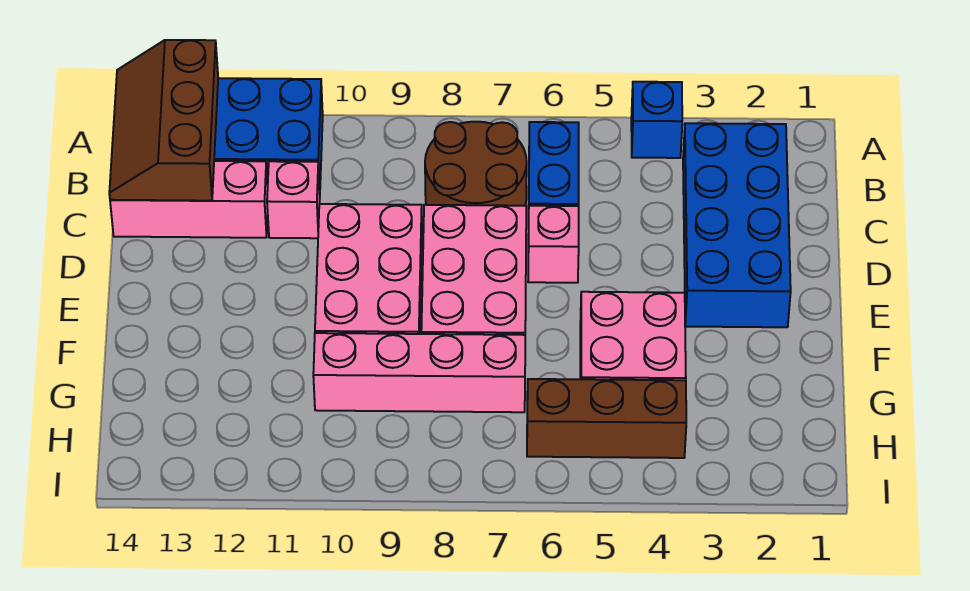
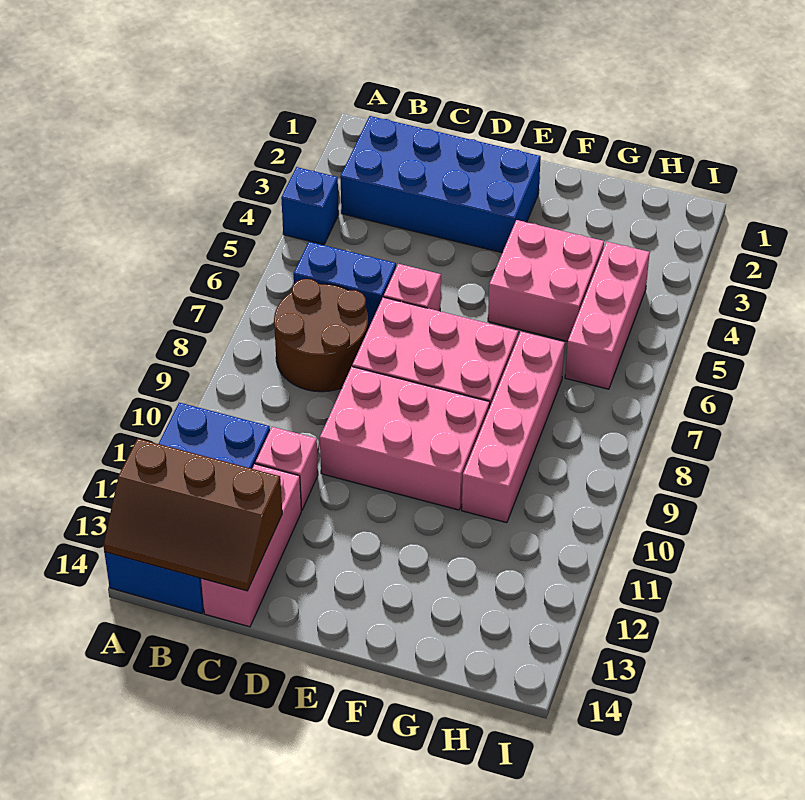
brown brick H4:H6 level 1 -> pink brick H4:H6 level 1

